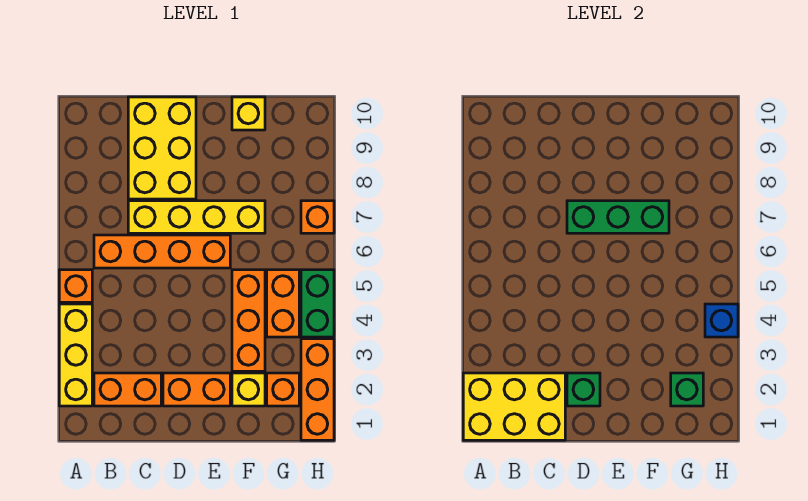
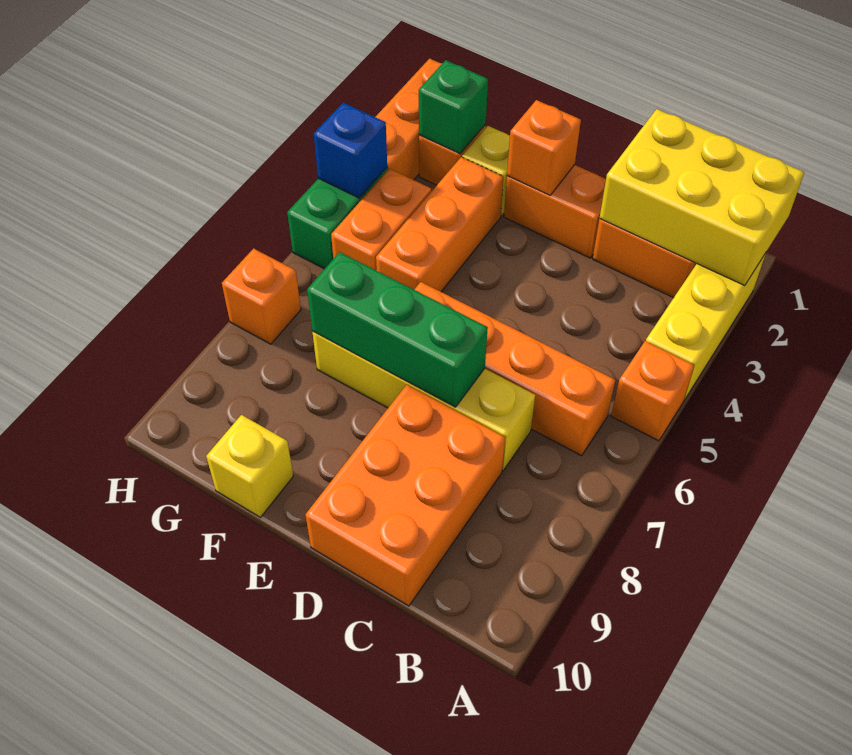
yellow brick C8:D10 level 1 -> orange brick C8:D10 level 1
green brick D2 level 2 -> none
none -> orange brick E2 level 2

